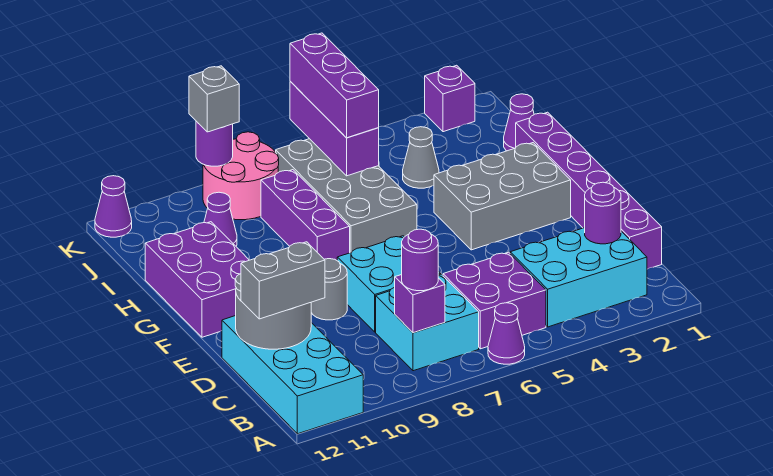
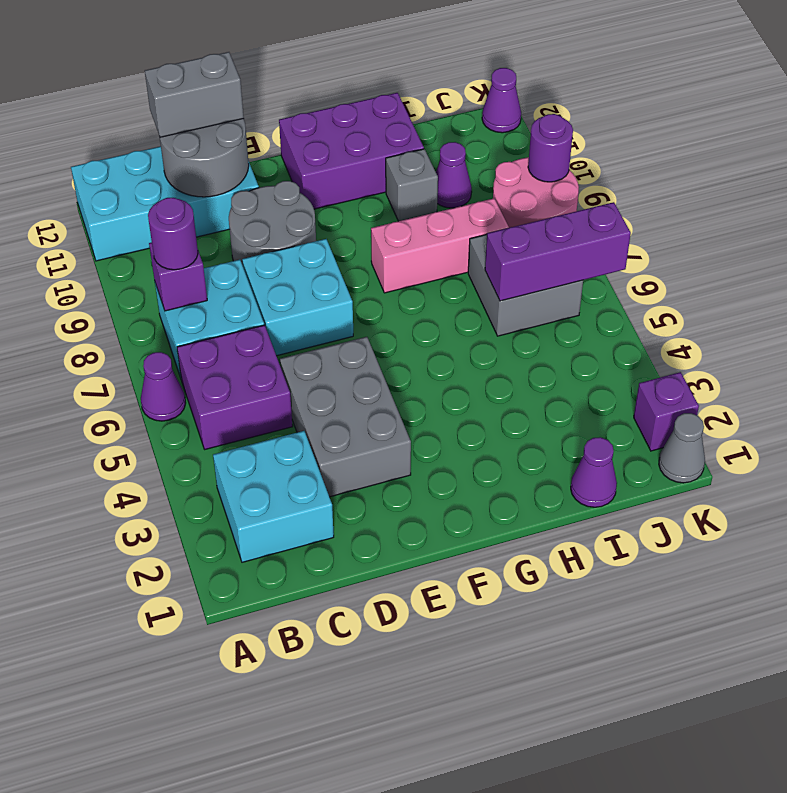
cyan brick B2:C4 level 1 -> cyan brick B2:C3 level 1
purple brick C1:H1 level 1 -> none
purple round brick C2 level 2 -> none
grey brick C11:C12 level 3 -> grey brick C12:D12 level 3
grey round brick E9 level 1 -> grey round brick D9:E10 level 1
grey brick F2:G4 level 1 -> grey brick D3:E5 level 1
grey brick G6:J7 level 1 -> grey brick I6:J7 level 1
purple brick G8:I8 level 1 -> pink brick G8:I8 level 1
grey cone I4 level 1 -> grey cone K1 level 1
purple brick I6:K6 level 3 -> none
grey brick K9 level 3 -> grey brick H10 level 1

